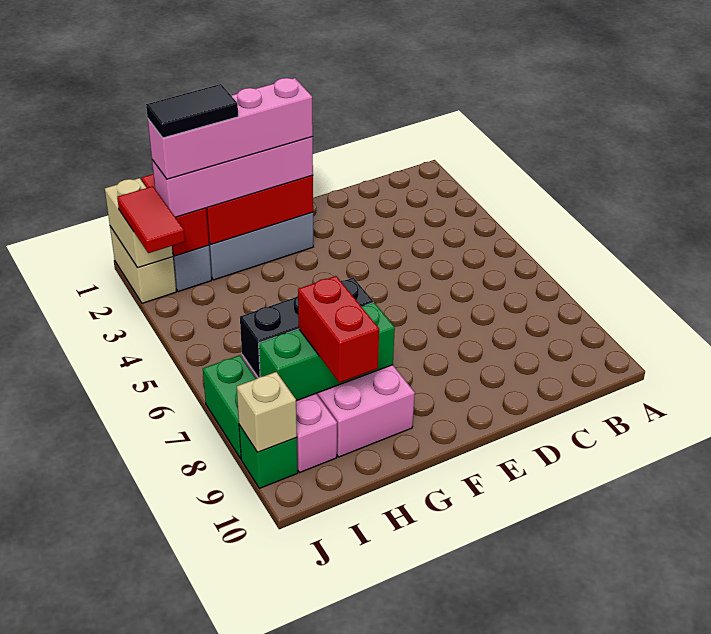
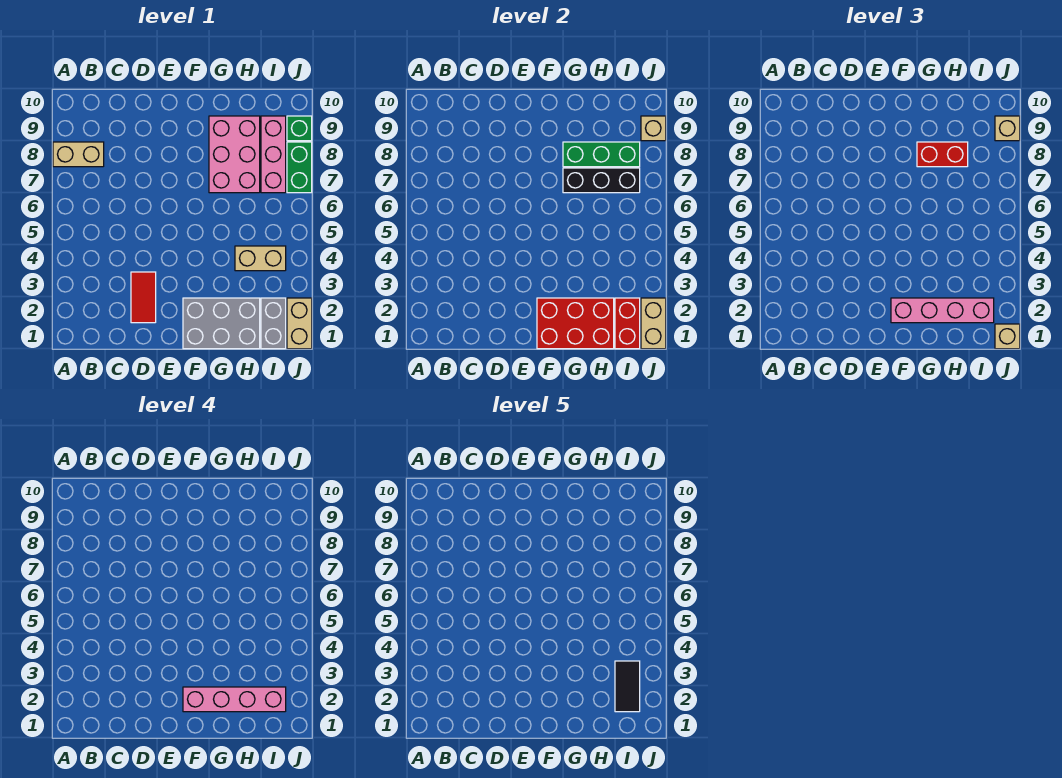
none -> tan brick A8:B8 level 1
black tile H2:I2 level 5 -> black tile I2:I3 level 5
none -> tan brick H4:I4 level 1
red brick H8:H9 level 3 -> red brick G8:H8 level 3
none -> tan brick J1 level 3
red tile J2:J3 level 3 -> red tile D2:D3 level 1
none -> tan brick J9 level 3

